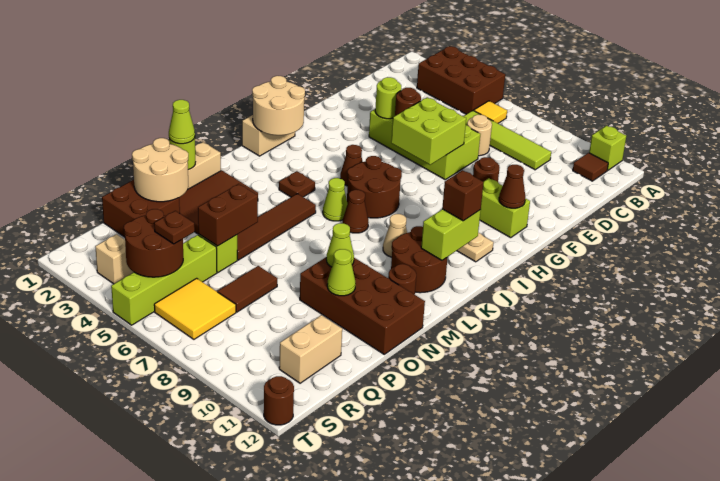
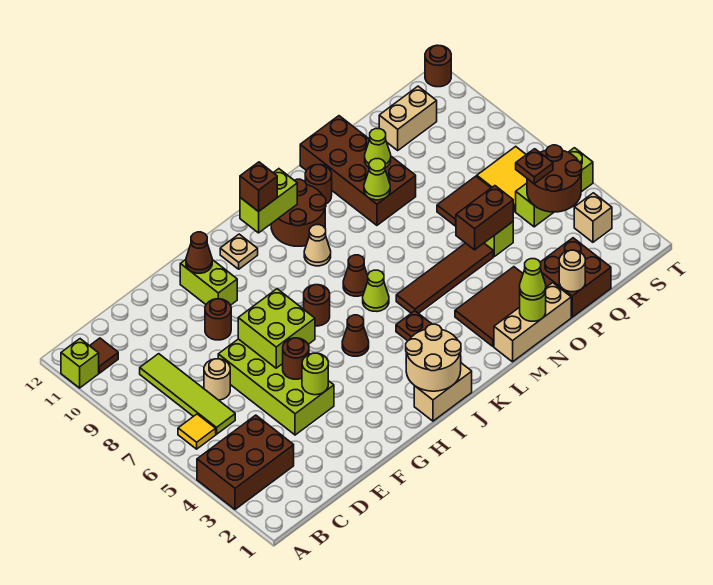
brown brick A3:B5 level 1 -> brown brick A3:C4 level 1
brown round brick I6:J7 level 1 -> brown round brick I7 level 1
tan round brick O1:P2 level 2 -> tan round brick P1 level 2
lime brick Q5:T5 level 1 -> lime brick R5:T5 level 1

